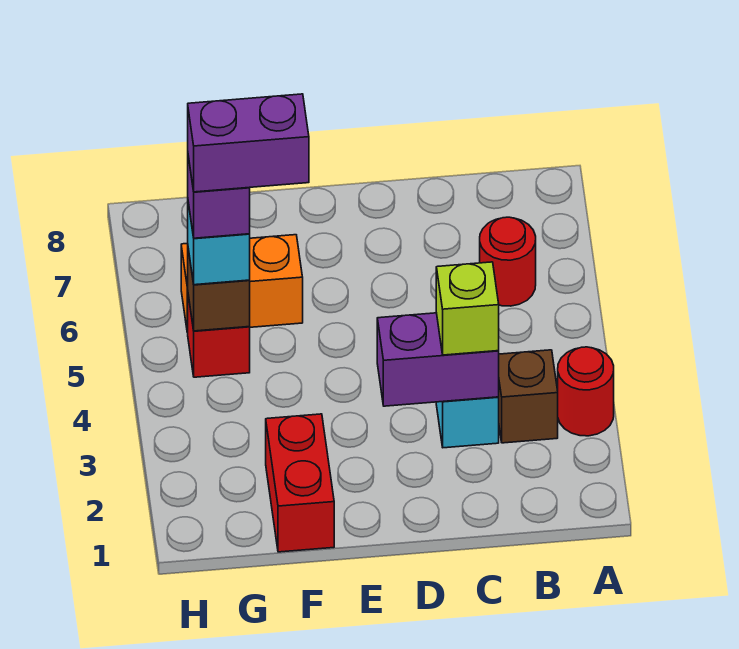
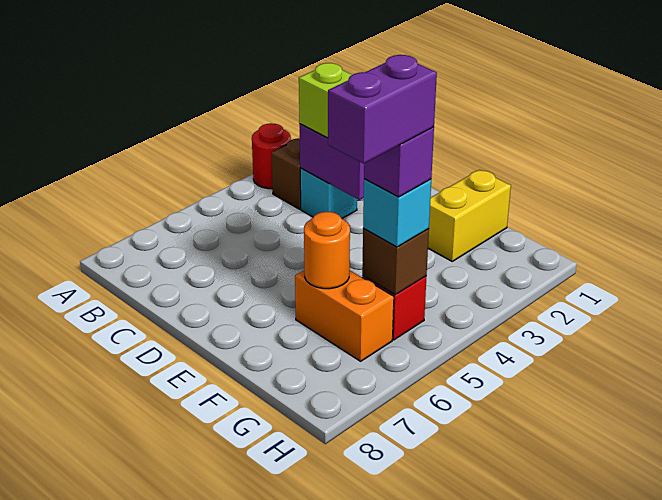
red round brick B6 level 1 -> none
red brick F1:F2 level 1 -> yellow brick F1:F2 level 1
purple brick F5:G5 level 5 -> purple brick G5:G6 level 5
none -> orange round brick F6 level 2

